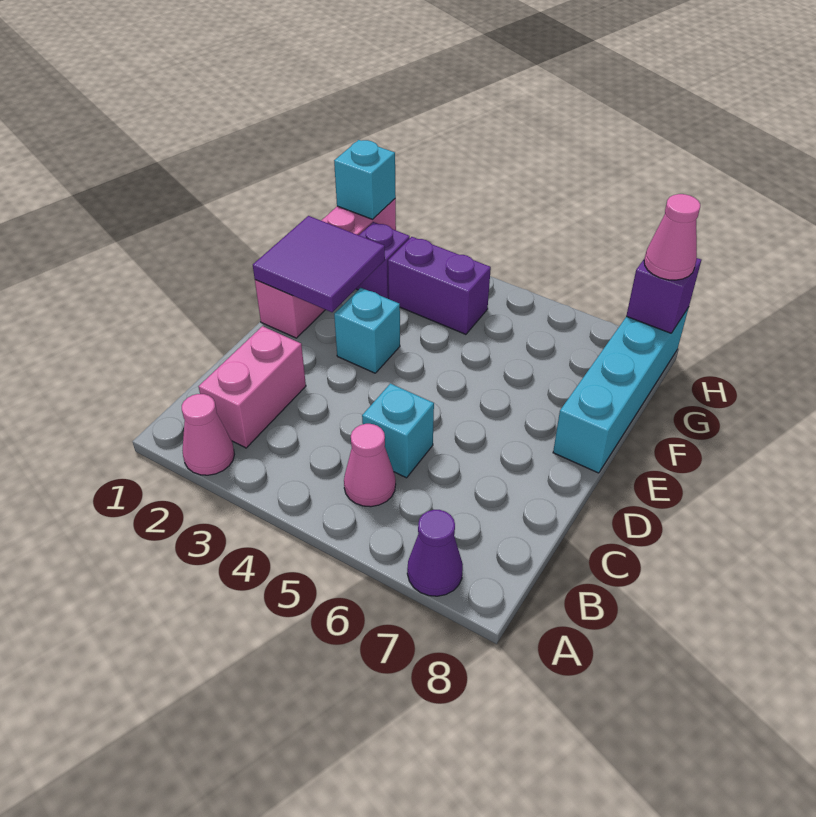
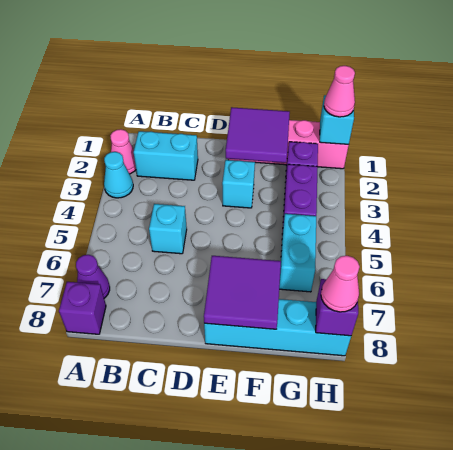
none -> cyan cone A3 level 1
none -> purple brick A8 level 1
pink brick B2:C2 level 1 -> cyan brick B2:C2 level 1
pink cone B5 level 1 -> pink cone H1 level 3
none -> purple tile E7:F8 level 2
none -> cyan brick G5:G6 level 1

